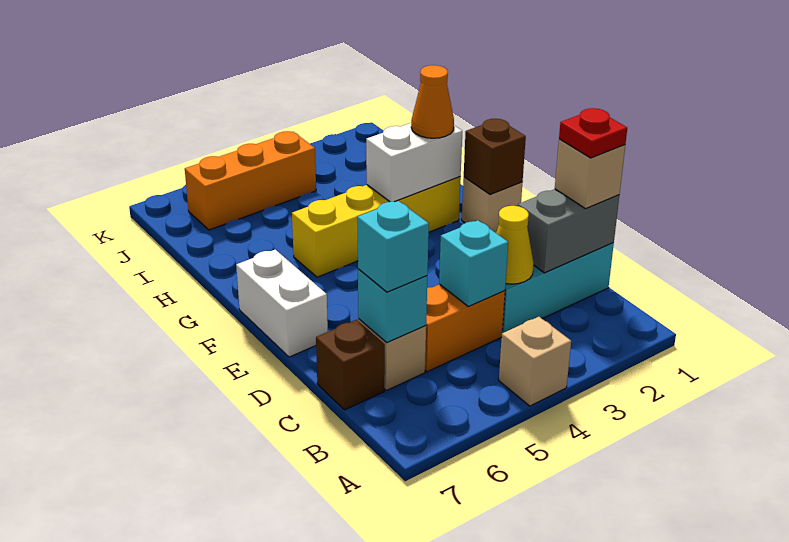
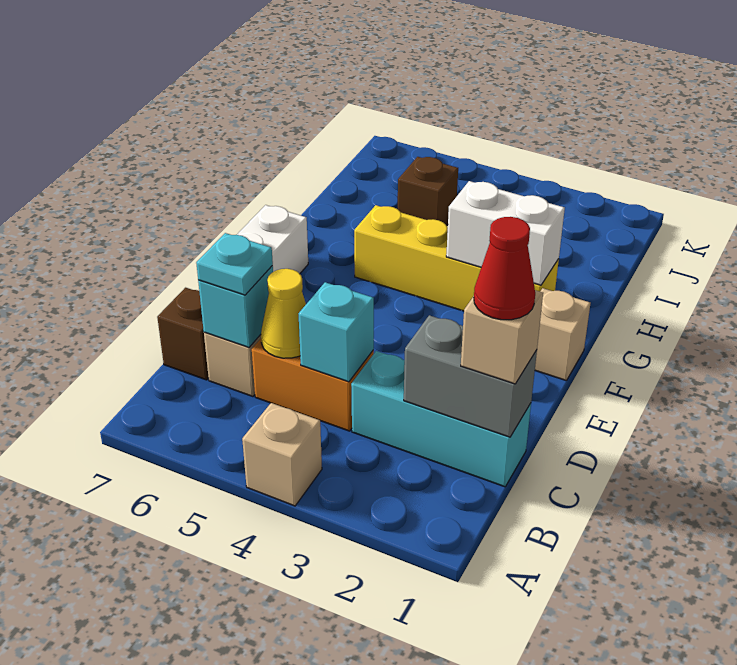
red plate C1 level 4 -> red cone C1 level 4
yellow cone C3 level 2 -> yellow cone C5 level 2
cyan brick C6 level 3 -> cyan plate C6 level 3
brown brick F1 level 2 -> brown brick I5 level 1
orange cone G2 level 3 -> none
orange brick J4:J6 level 1 -> none

